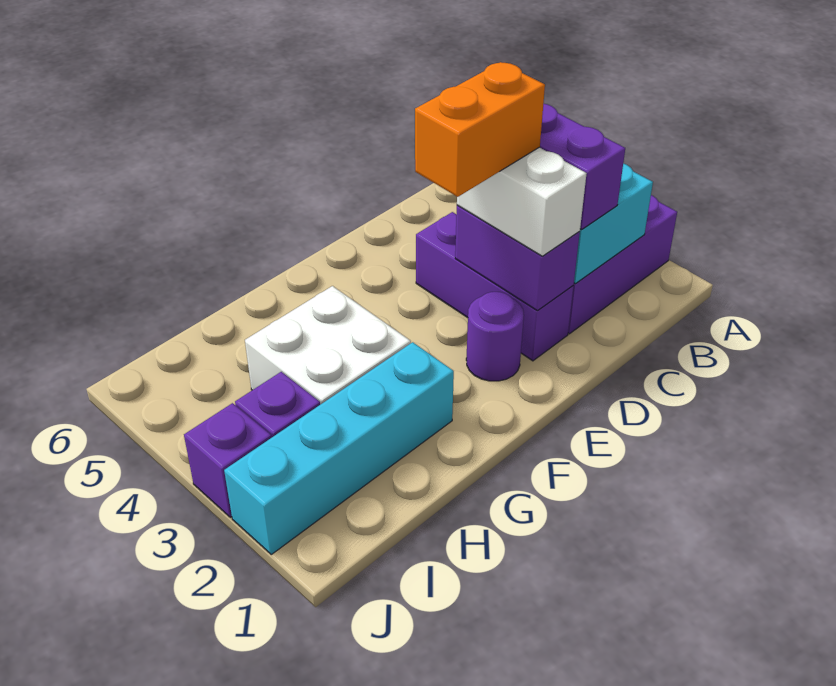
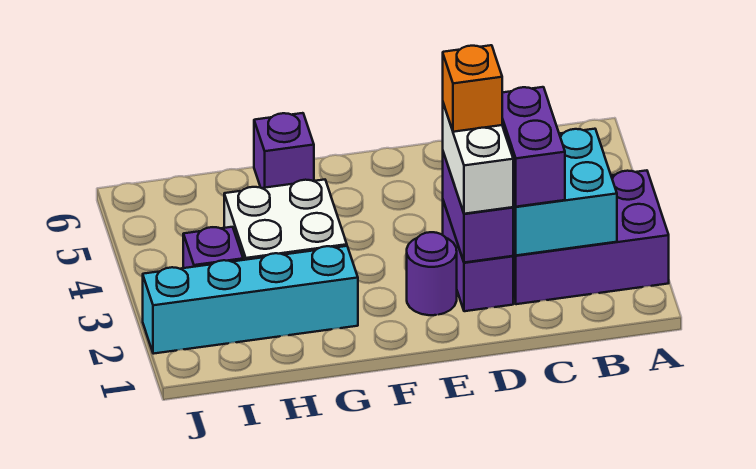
purple brick D2:D4 level 1 -> purple brick D2:D3 level 1
orange brick D3:E3 level 4 -> orange brick D3 level 4
purple brick J3 level 1 -> purple brick G6 level 1

